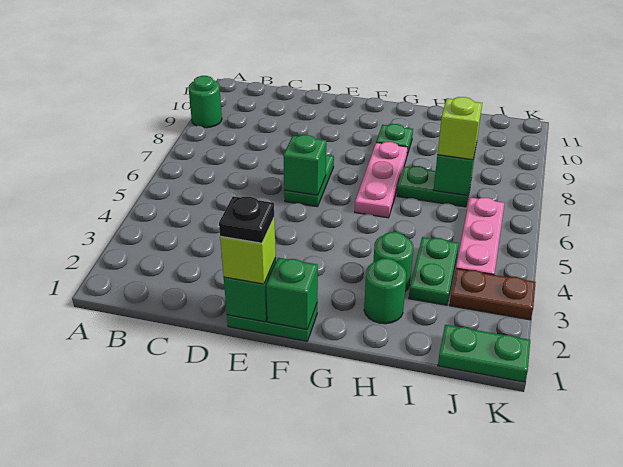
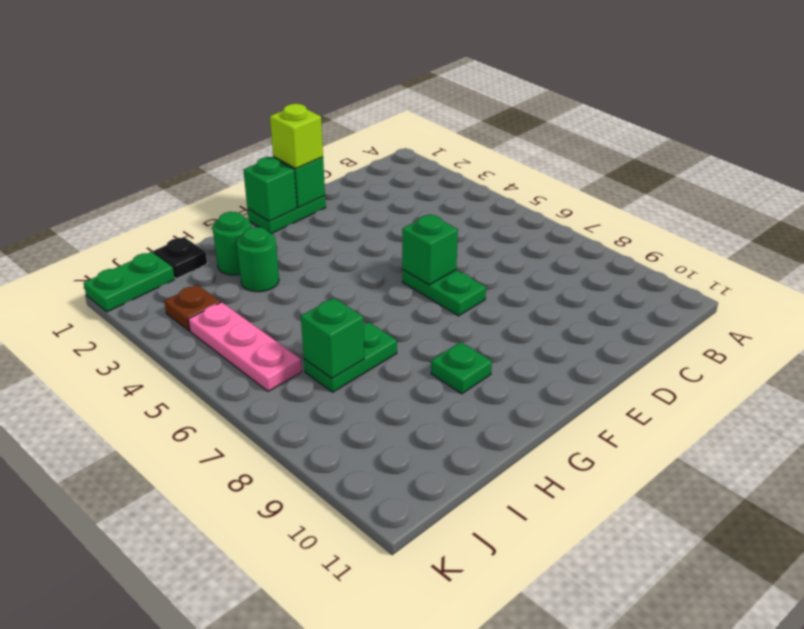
green round brick A9 level 1 -> none
black plate E1 level 4 -> black plate I1 level 1
pink plate G6:G8 level 1 -> none
green plate I3:I4 level 1 -> none
lime brick I7 level 3 -> none
brown plate J3:K3 level 1 -> brown plate J3 level 1

